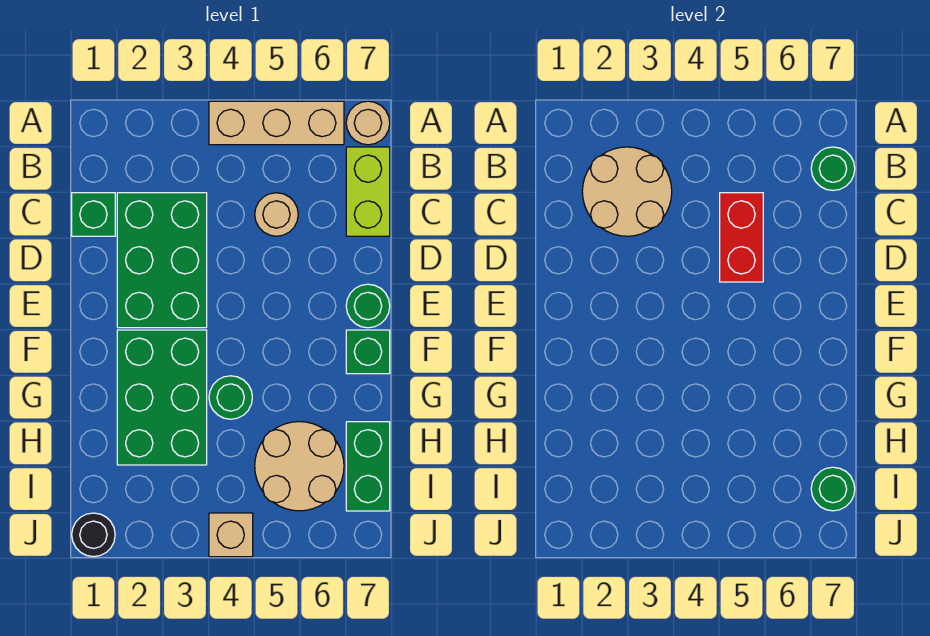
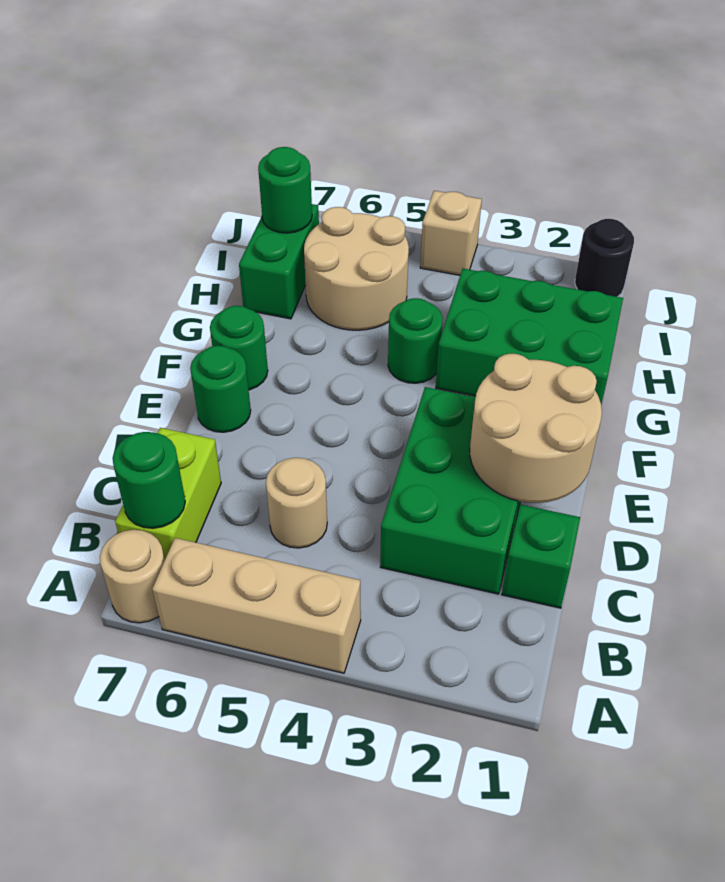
tan round brick B2:C3 level 2 -> tan round brick D1:E2 level 2
red brick C5:D5 level 2 -> none
green brick F2:H3 level 1 -> green brick G1:H3 level 1
green brick F7 level 1 -> green round brick F7 level 1

